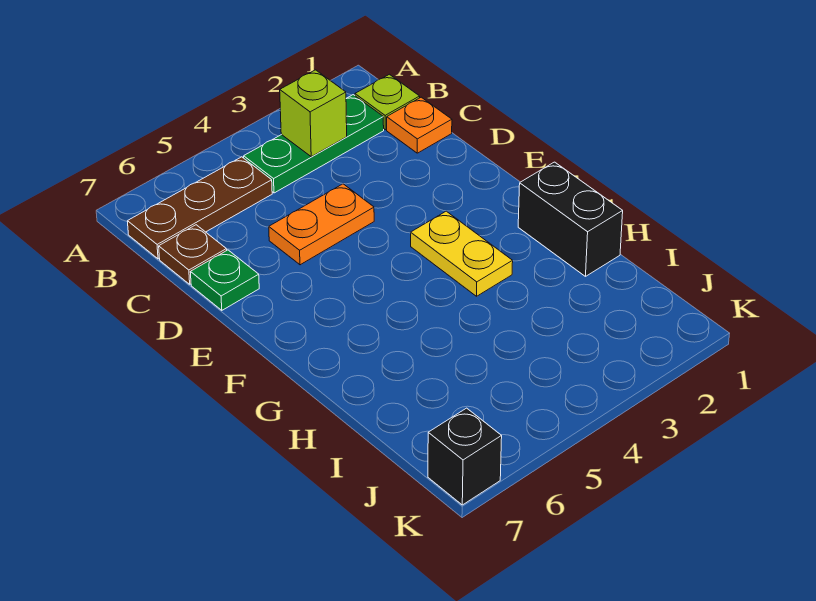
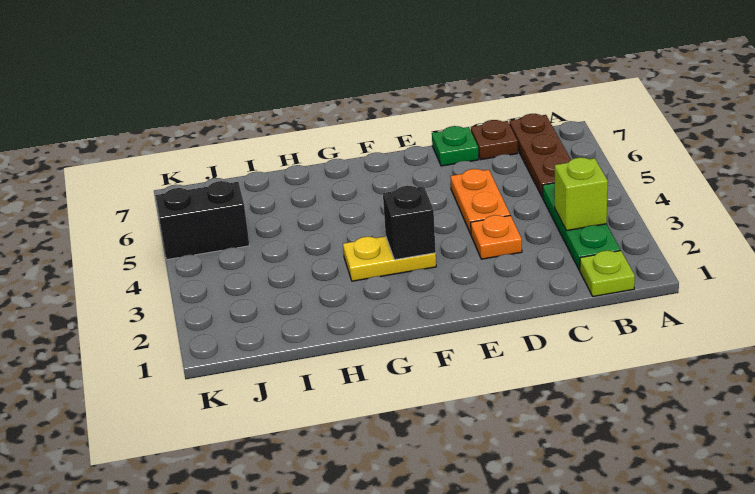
orange plate C1 level 1 -> orange plate D3 level 1
black brick G1:H1 level 1 -> black brick J5:K5 level 1
black brick K7 level 1 -> black brick F3 level 2

